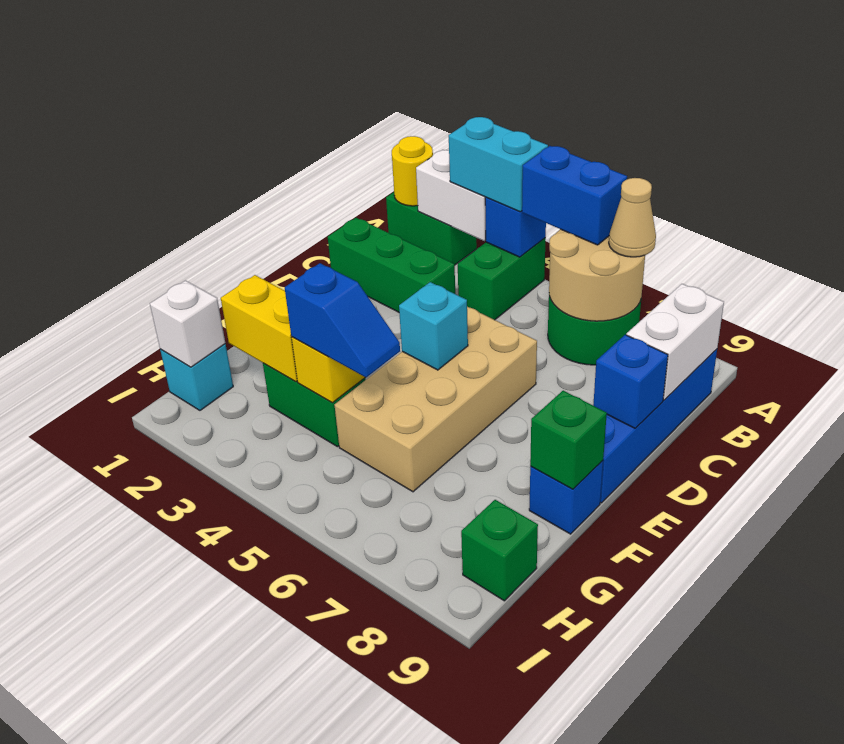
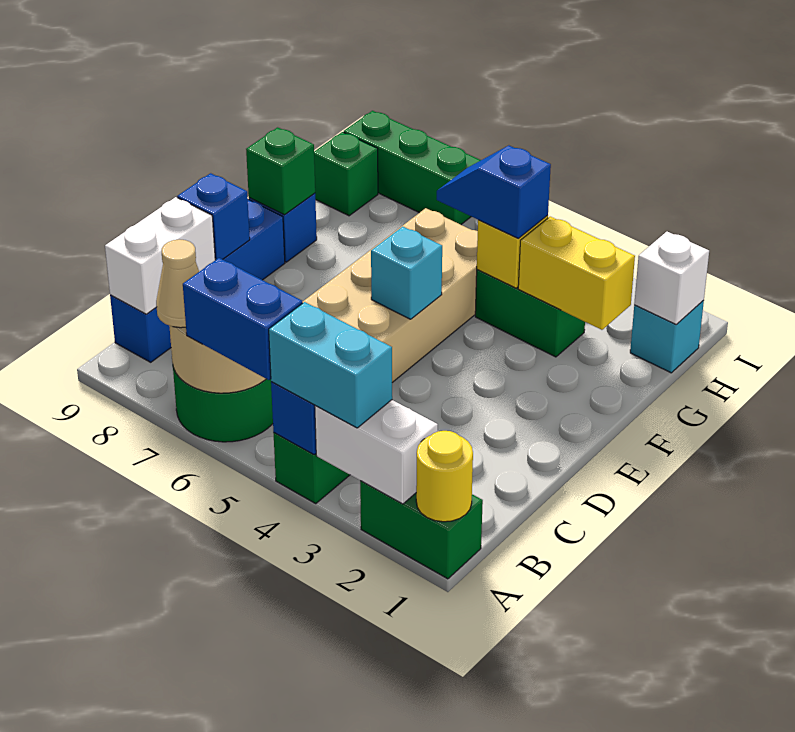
green brick C1:C3 level 1 -> green brick I7:I9 level 1

